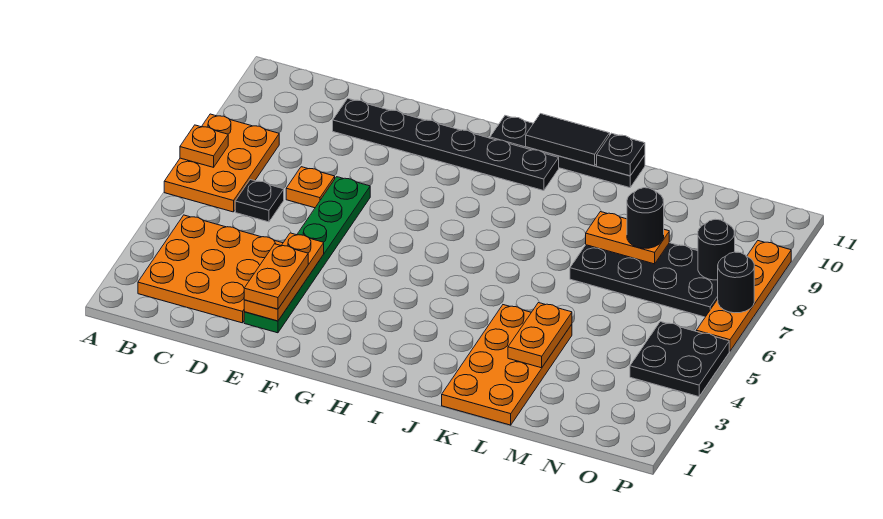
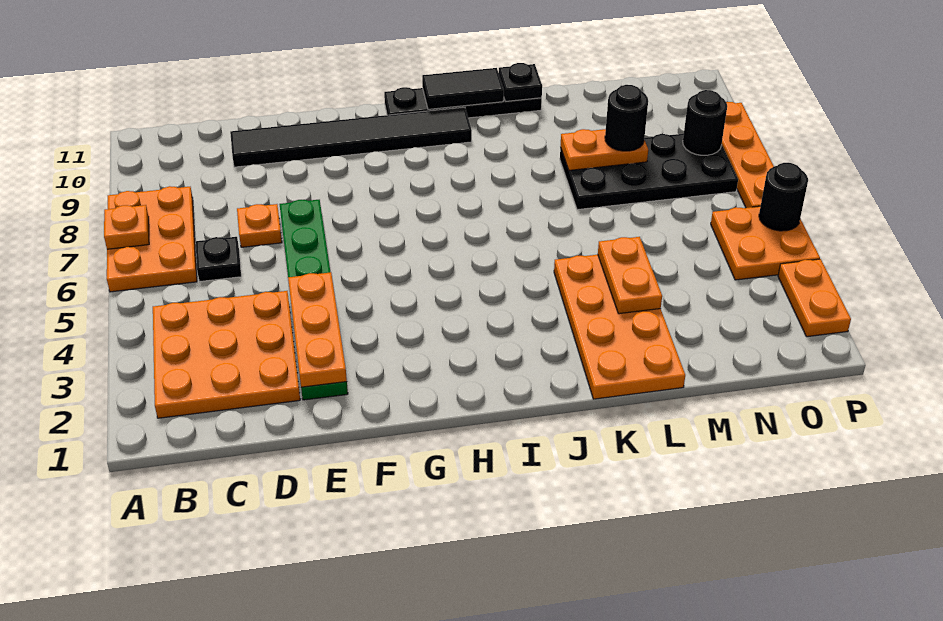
black plate D10:I10 level 1 -> black tile D10:I10 level 1
orange plate E2:E3 level 3 -> orange plate P2:P3 level 1
black plate O4:P5 level 1 -> orange plate O4:P5 level 1
black round brick P7 level 2 -> black round brick P5 level 2

